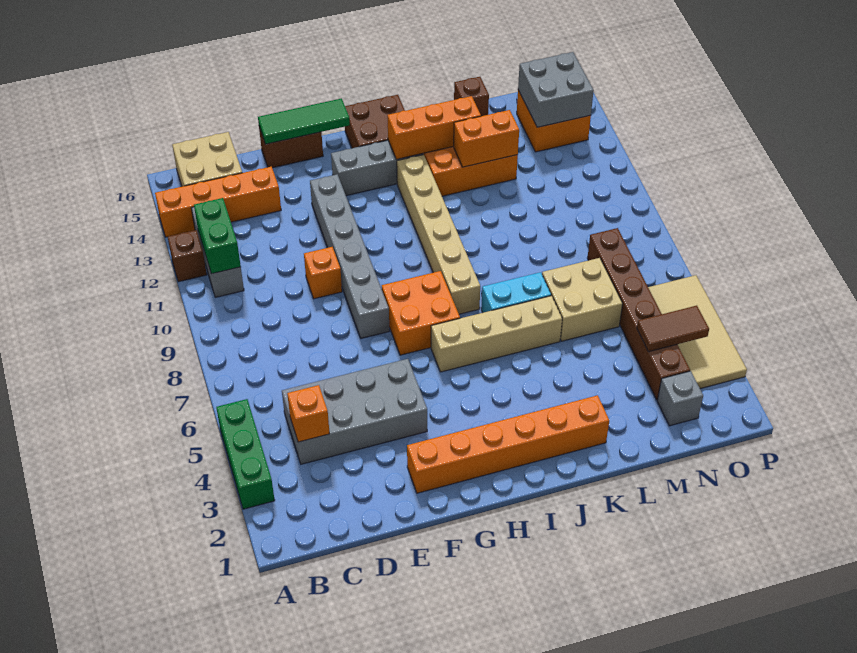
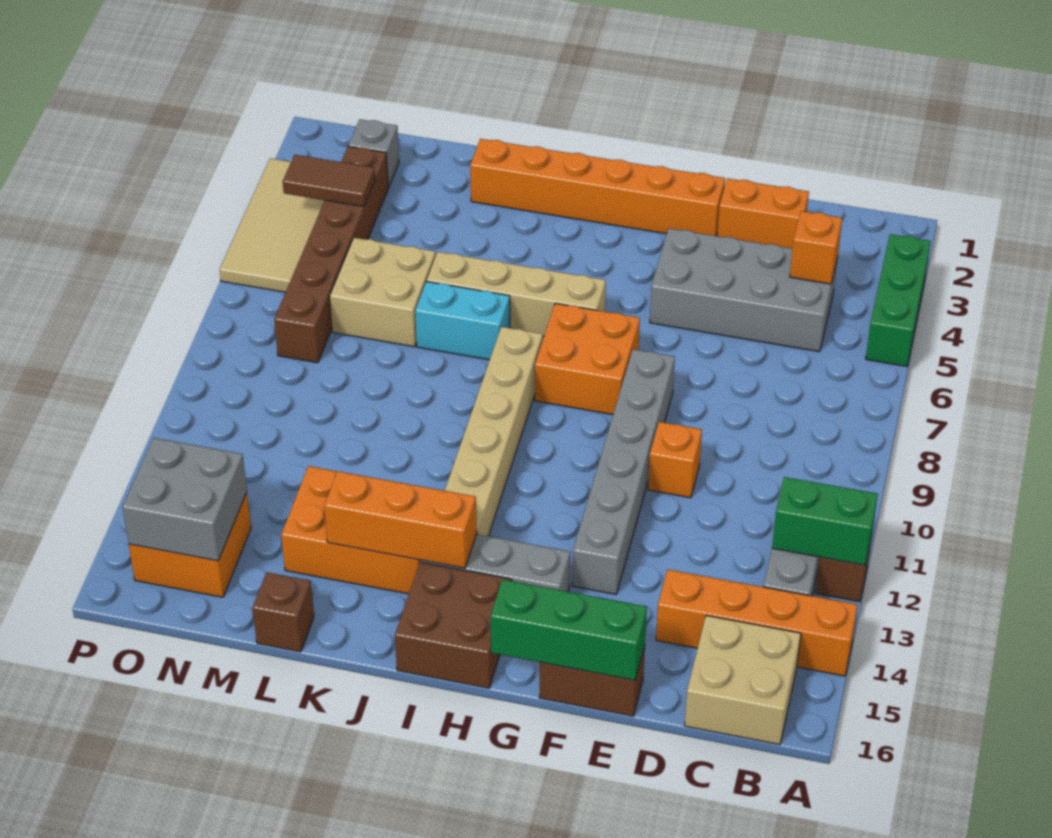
green brick B11:B12 level 2 -> green brick A12:B12 level 2
green tile E16:G16 level 2 -> green brick E16:G16 level 2
orange brick K13:L13 level 2 -> orange brick D2:E2 level 1

